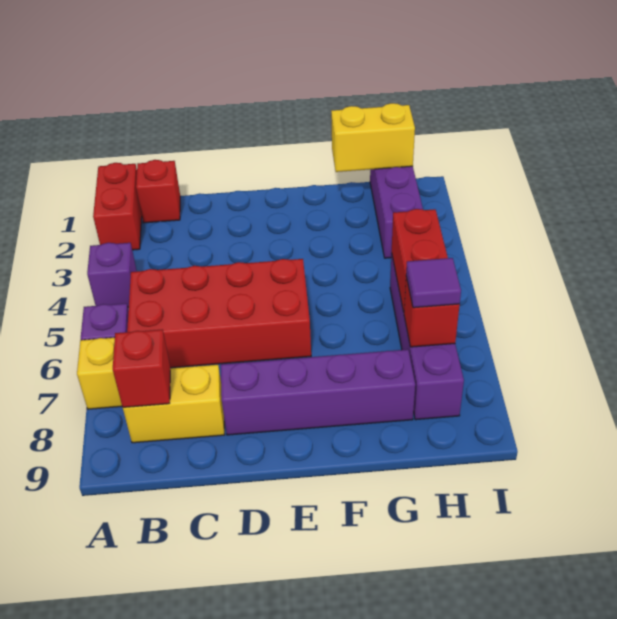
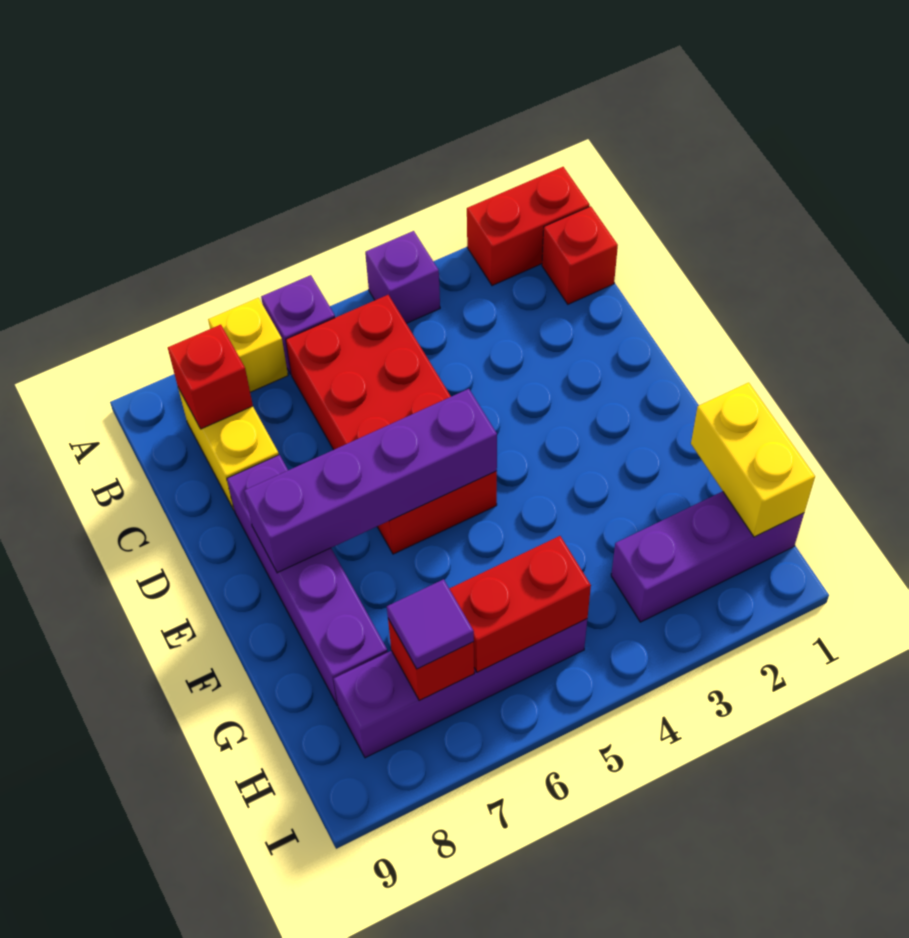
none -> purple brick E5:E8 level 2

